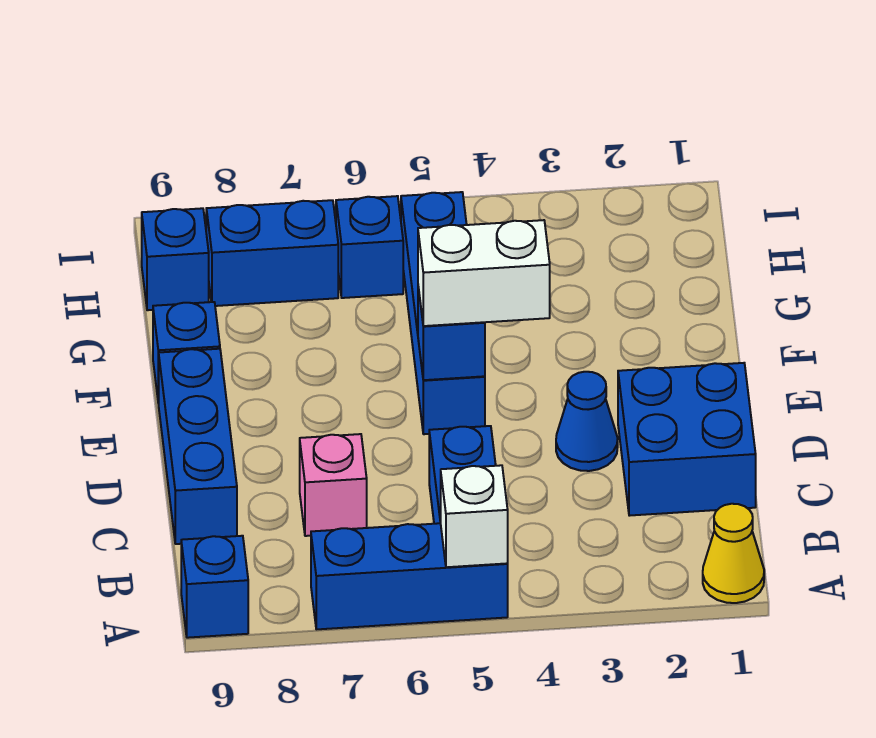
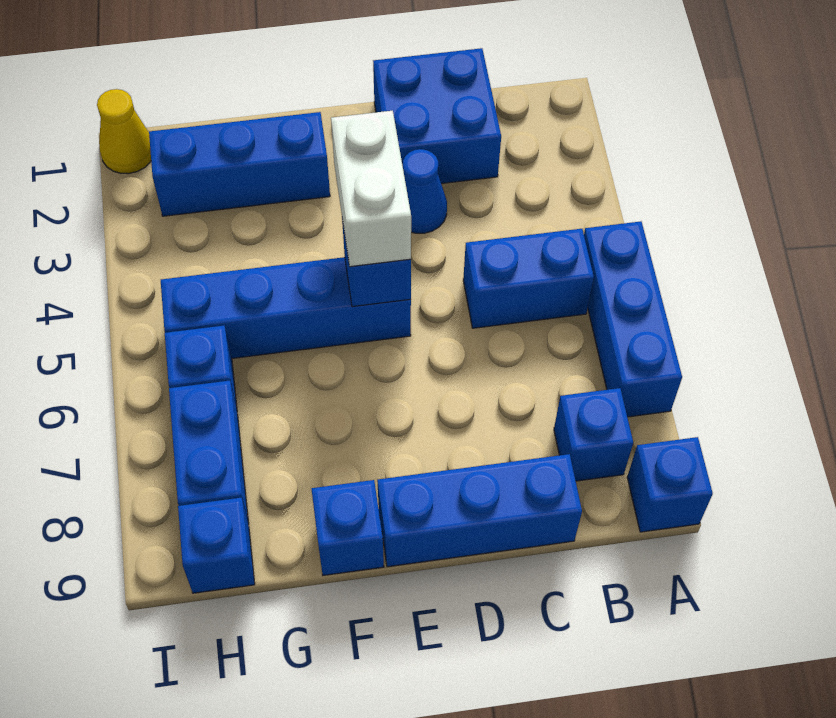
yellow cone A1 level 1 -> yellow cone I1 level 1
white brick A5 level 2 -> none
none -> blue brick B8 level 1
pink brick C7 level 1 -> none
none -> blue brick F2:H2 level 1

